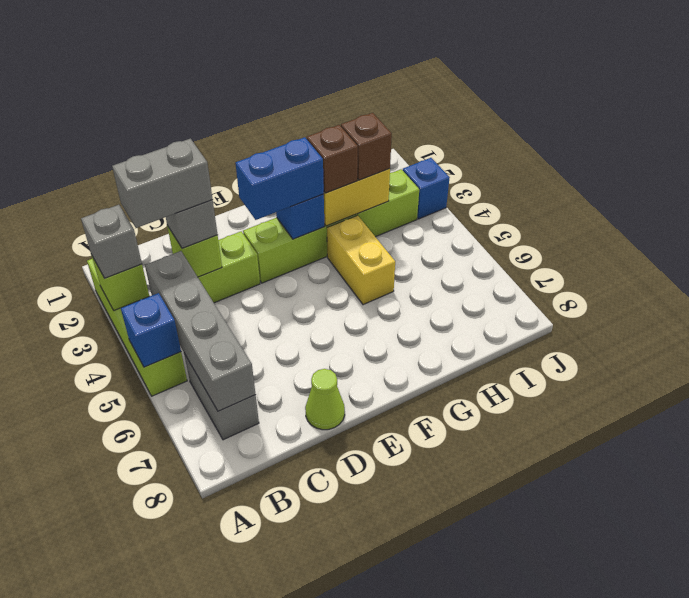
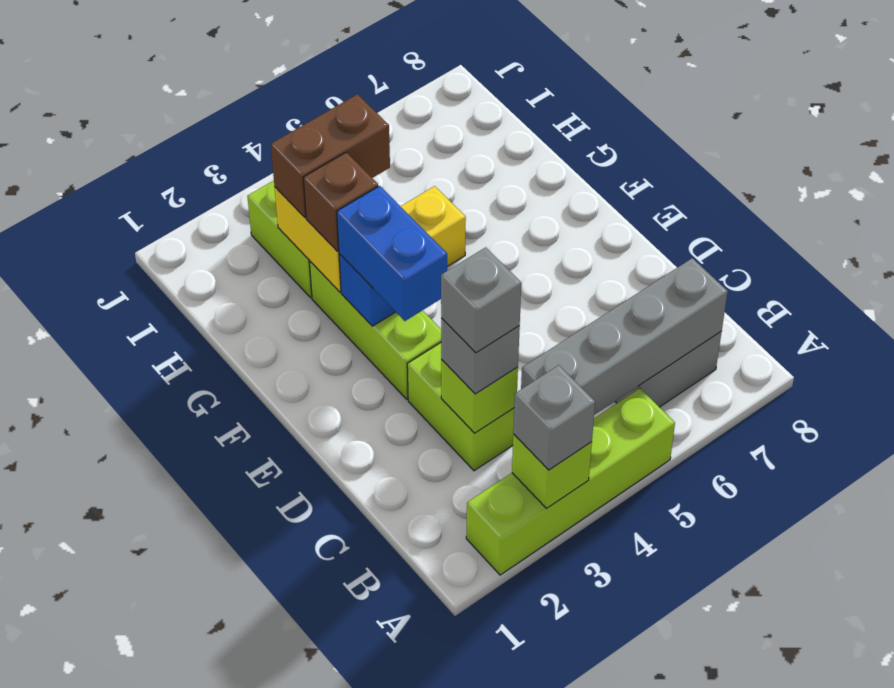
blue brick A5 level 2 -> none
grey brick B3:C3 level 4 -> grey brick C3 level 4
lime cone D8 level 1 -> none
brown brick H3 level 3 -> brown brick H3:H4 level 3
blue brick J3 level 1 -> none

